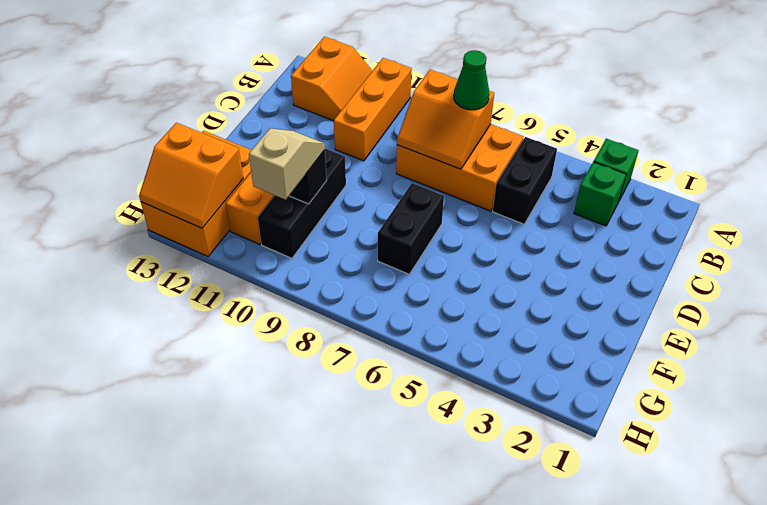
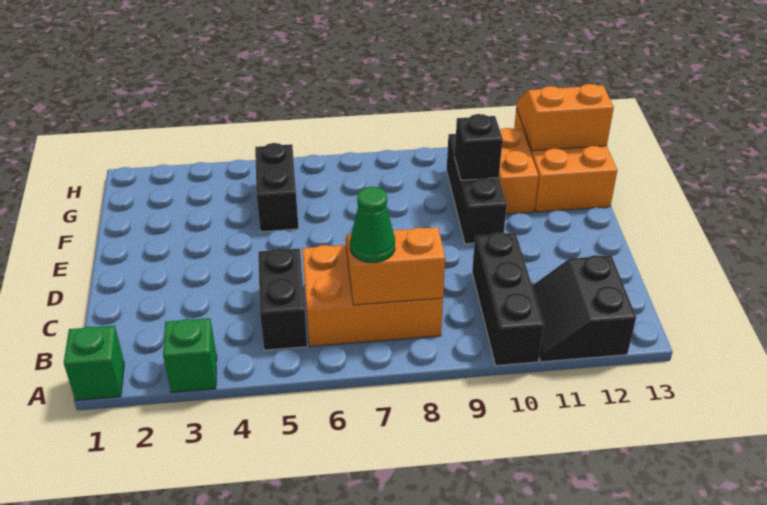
orange brick A10:C10 level 1 -> black brick A10:C10 level 1
orange slope A11:B12 level 1 top 12 -> black slope A11:B12 level 1 top 12
green brick B3 level 1 -> green brick A1 level 1
black brick E7:F7 level 1 -> black brick F5:G5 level 1
tan slope F10:G10 level 3 top G -> none

